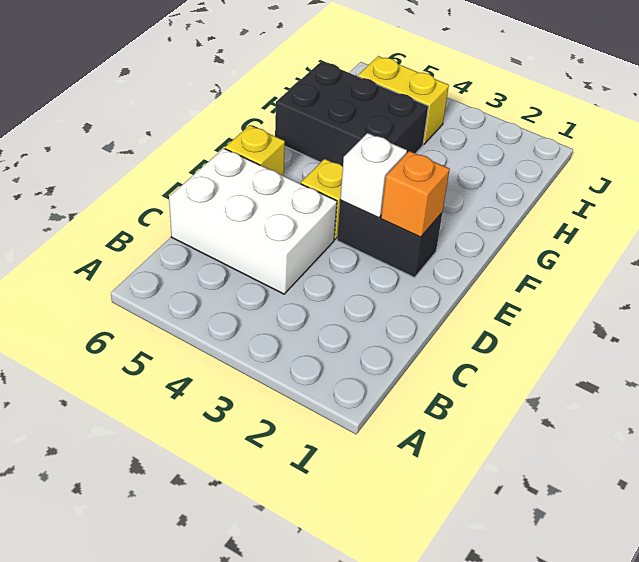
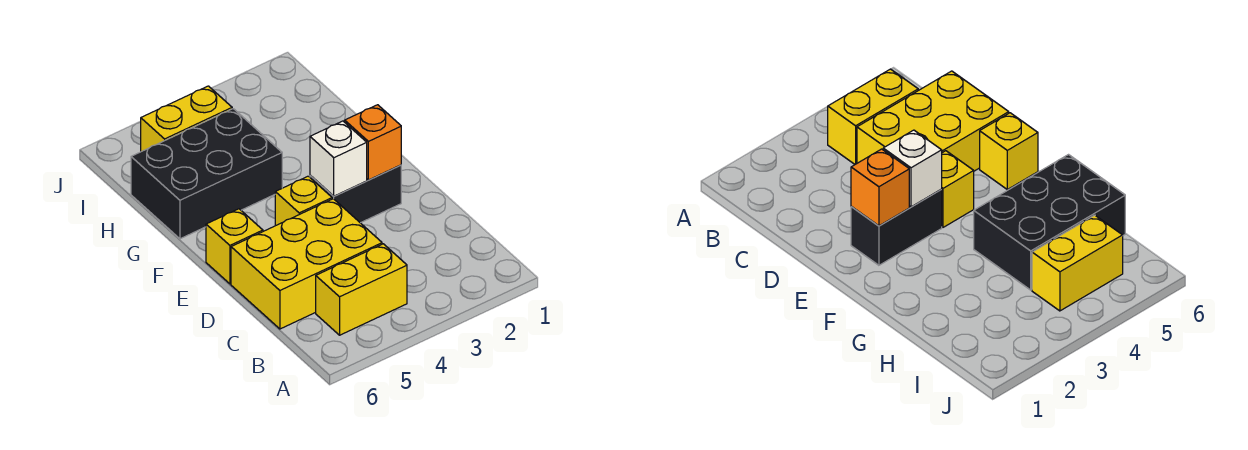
none -> yellow brick B4:B5 level 1
white brick C4:D6 level 1 -> yellow brick C4:D6 level 1

